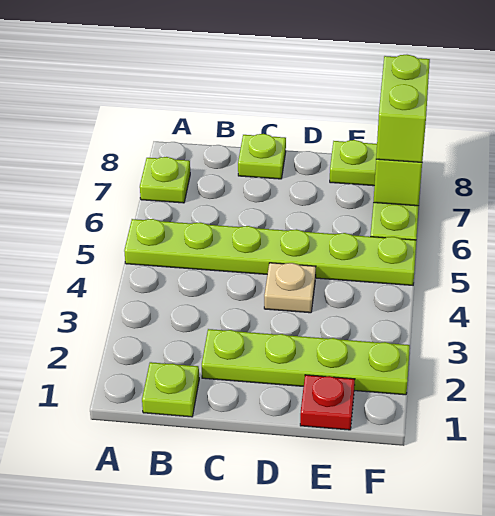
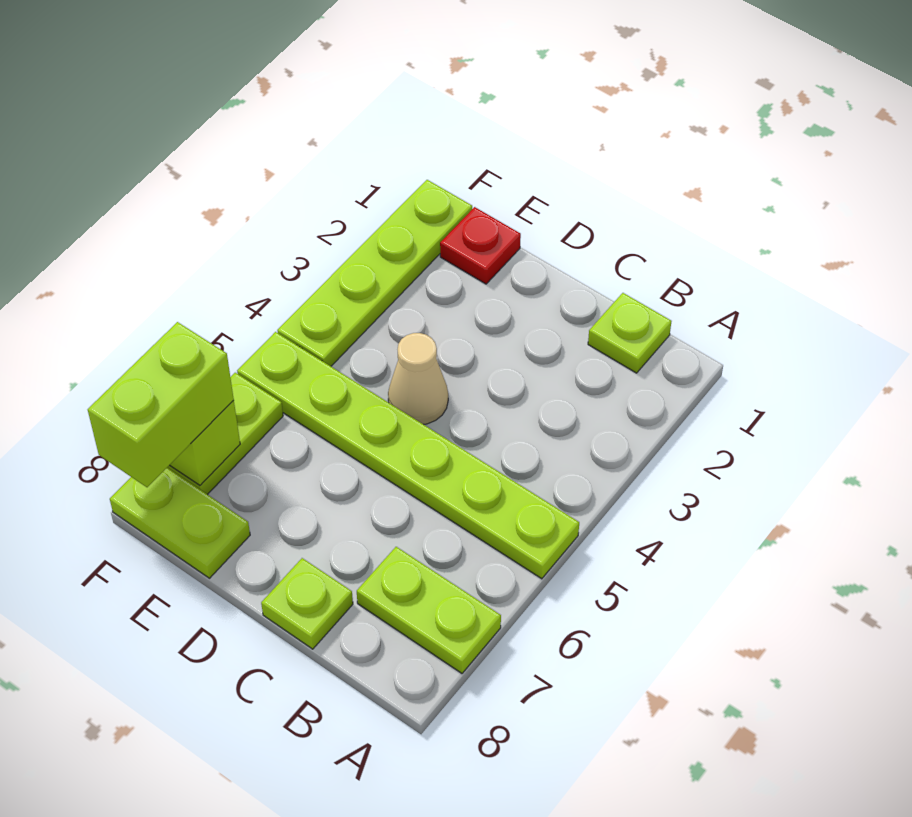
lime plate A7 level 1 -> lime plate A7:B7 level 1
lime plate C2:F2 level 1 -> lime plate F1:F4 level 1
tan plate D4 level 1 -> tan cone D4 level 1

